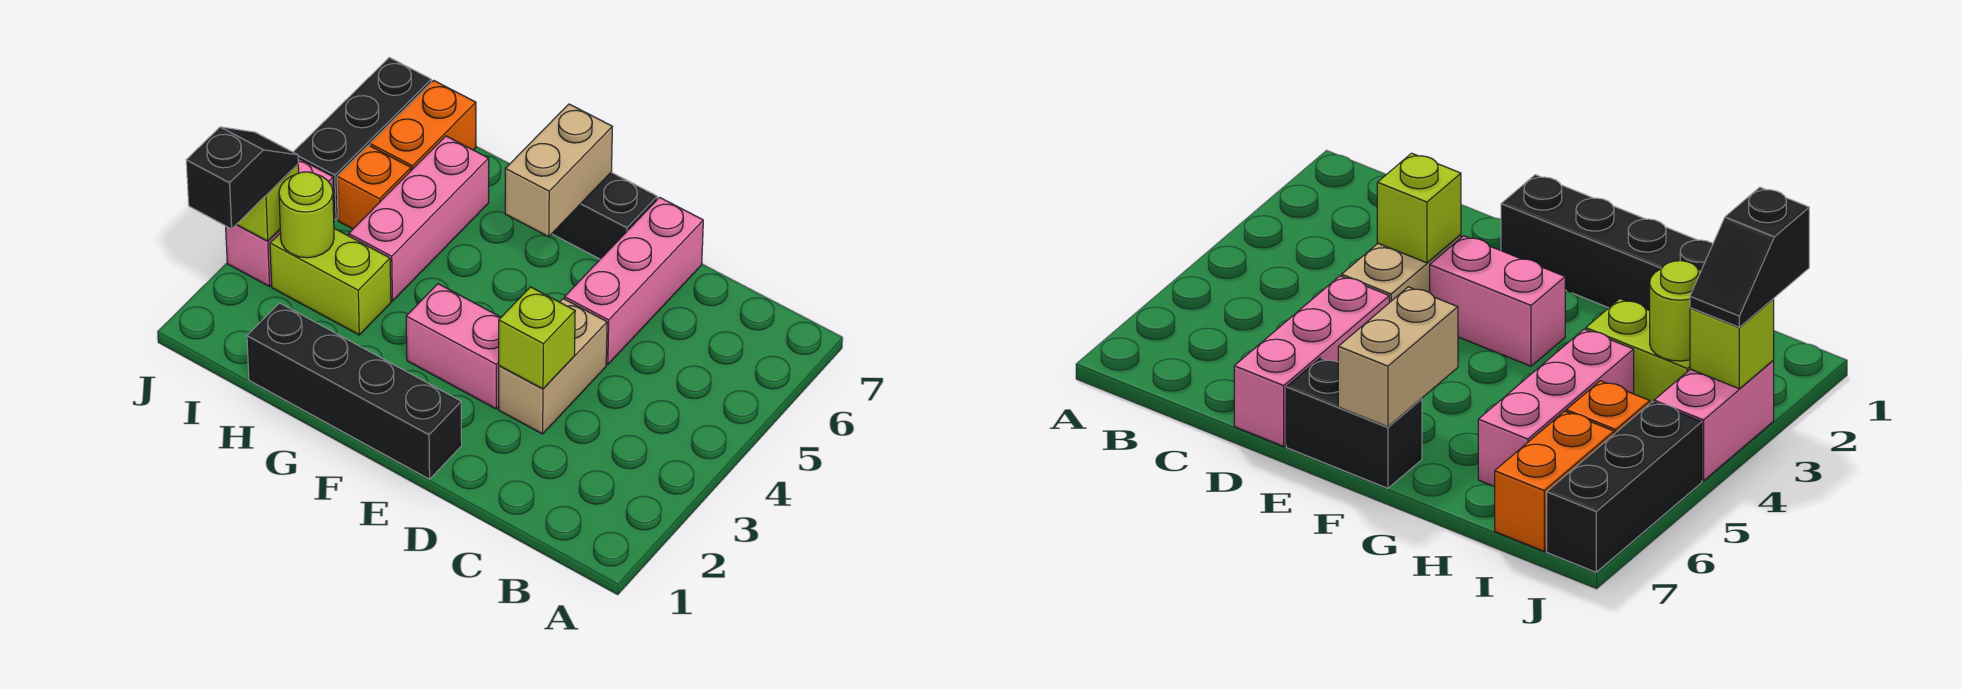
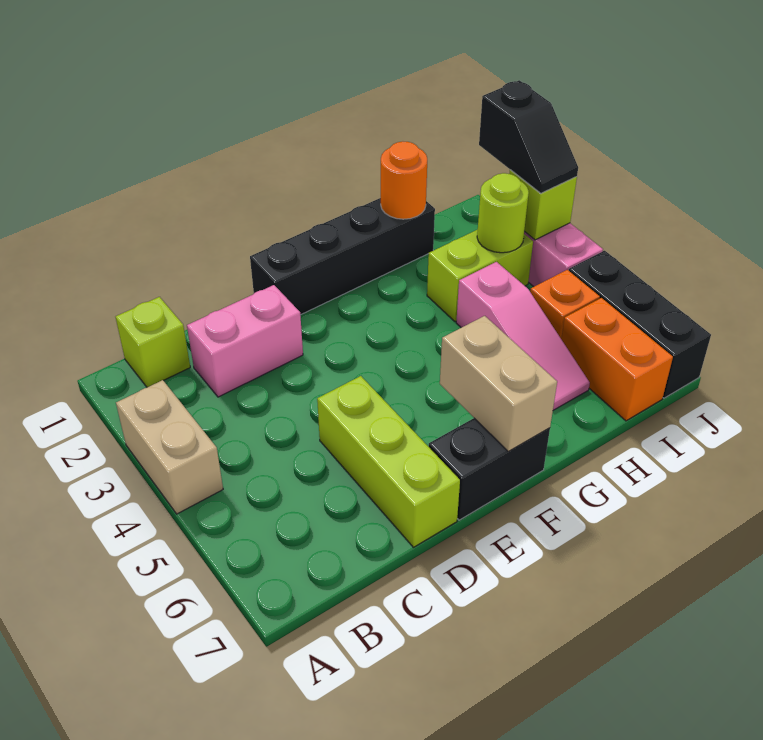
tan brick D3:D4 level 1 -> tan brick A3:A4 level 1
lime brick D3 level 2 -> lime brick B1 level 1
pink brick D5:D7 level 1 -> lime brick D5:D7 level 1
pink brick E3:F3 level 1 -> pink brick C2:D2 level 1
none -> orange round brick H1 level 2
pink brick H4:H6 level 1 -> pink slope H4:H6 level 1 top 4

